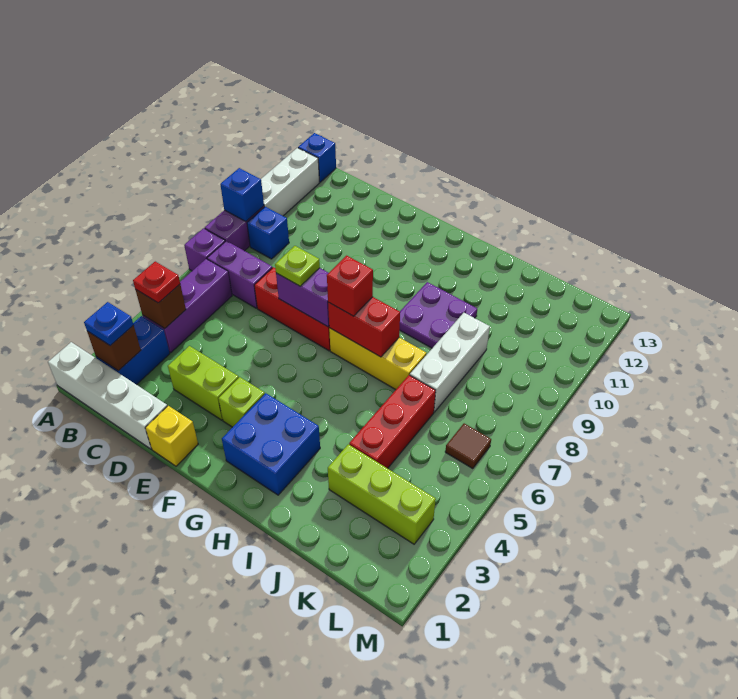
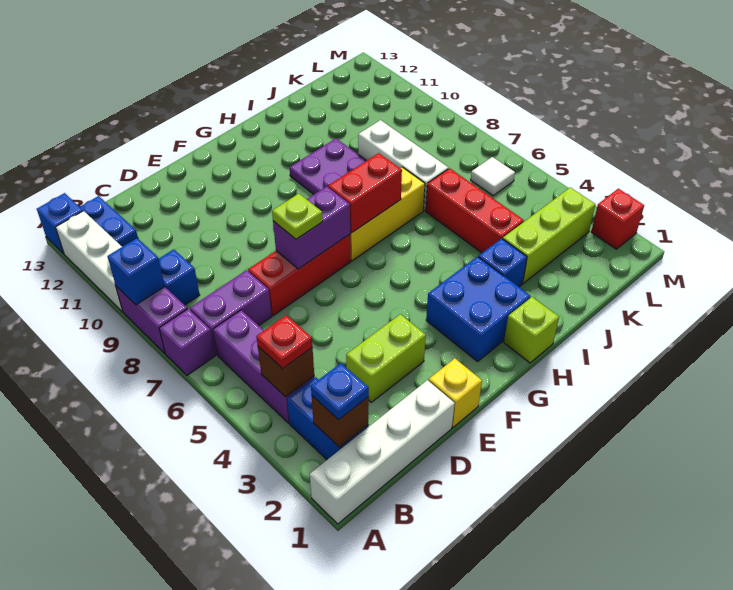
none -> blue plate B12:B13 level 1
lime brick F3 level 1 -> lime brick H1 level 1
red brick G7 level 3 -> red brick M2 level 1
none -> blue brick I3 level 1
brown tile L6 level 1 -> white tile L6 level 1

